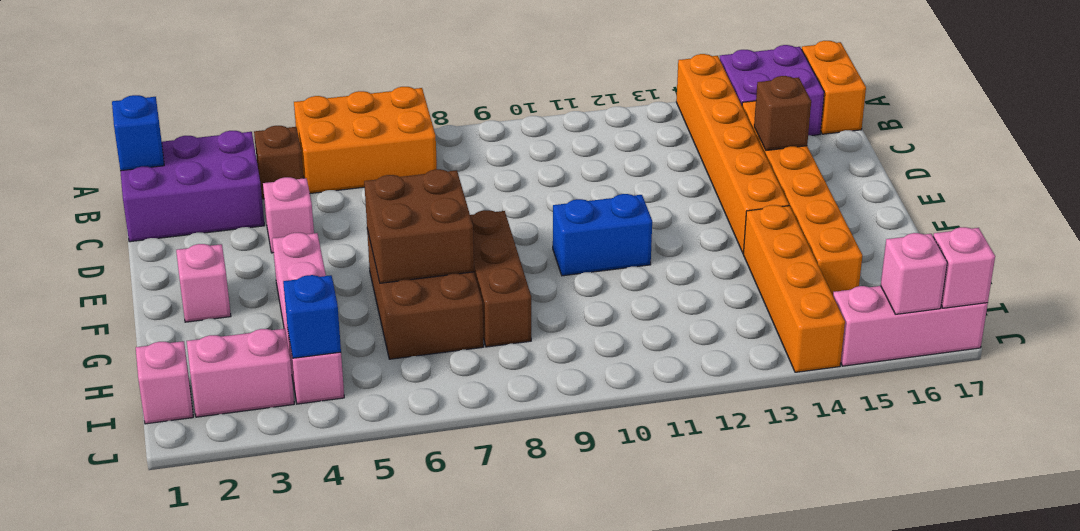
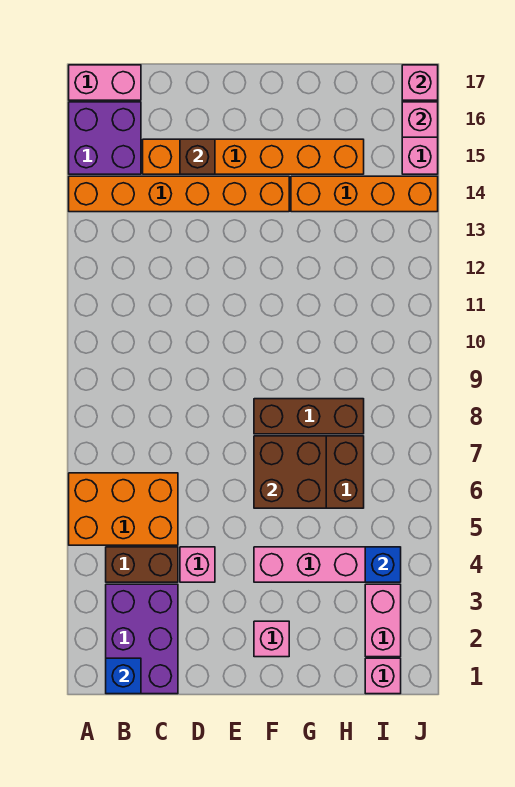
orange brick A5:B7 level 1 -> orange brick A5:C6 level 1
orange brick A17:B17 level 1 -> pink brick A17:B17 level 1
brown brick B4 level 1 -> brown brick B4:C4 level 1
blue brick F10:F11 level 1 -> none

